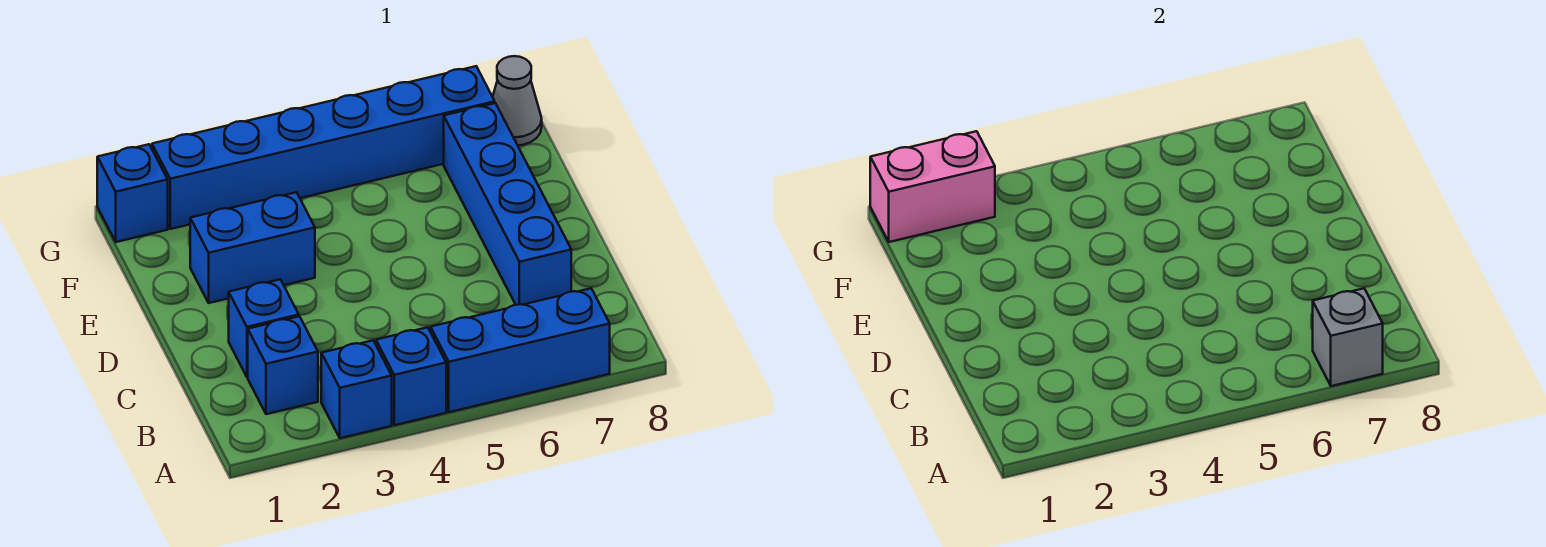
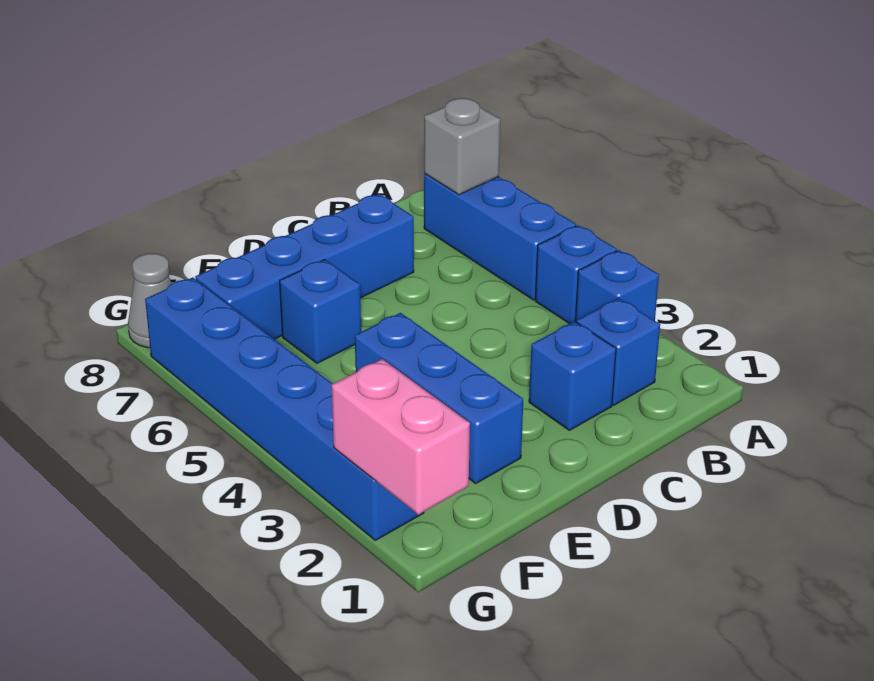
blue brick E2:E3 level 1 -> blue brick E2:E4 level 1
blue brick G1 level 1 -> blue brick E6 level 1

